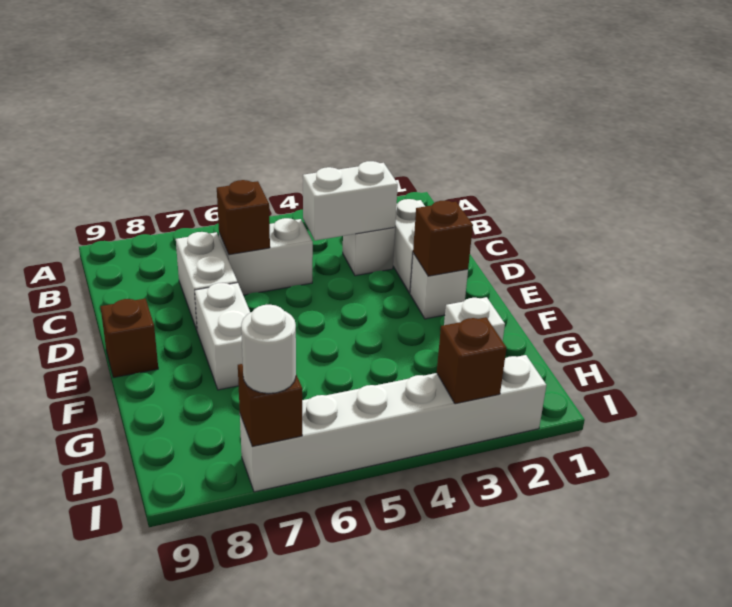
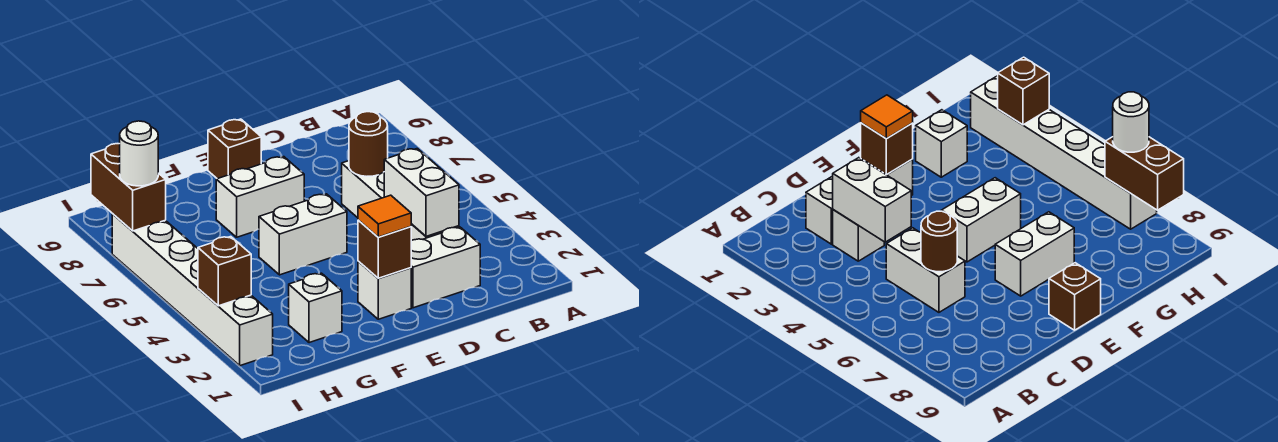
brown brick C6 level 2 -> brown round brick C6 level 2
white brick C7:D7 level 1 -> white brick E5:F5 level 1
none -> orange tile E2 level 3
brown brick I7 level 2 -> brown brick I7:I8 level 2

